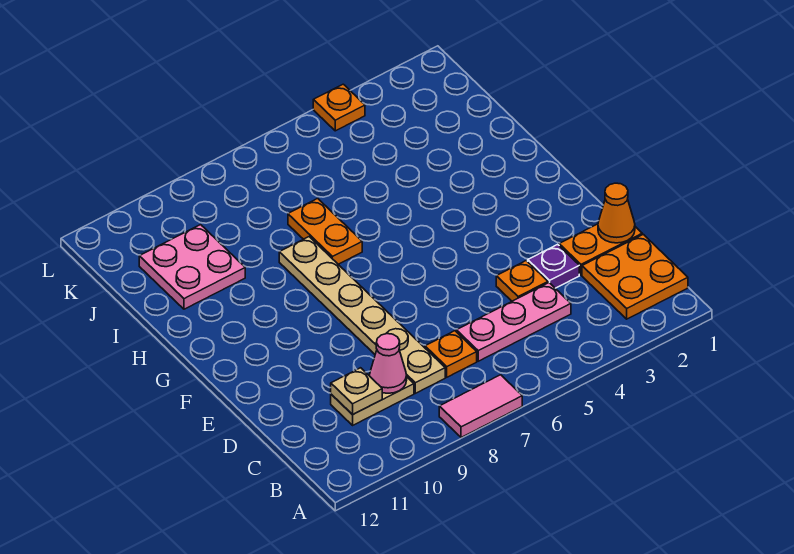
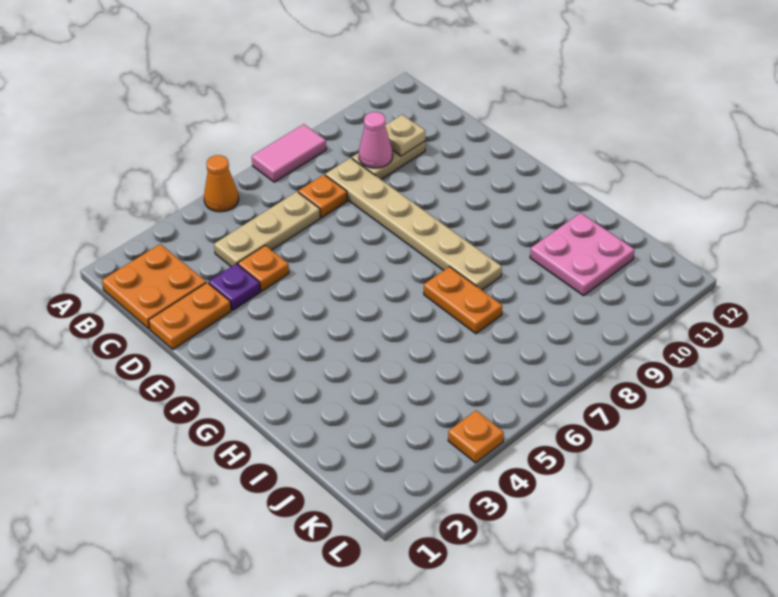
pink plate C4:C6 level 1 -> tan plate C4:C6 level 1
orange cone D1 level 2 -> orange cone A5 level 1

